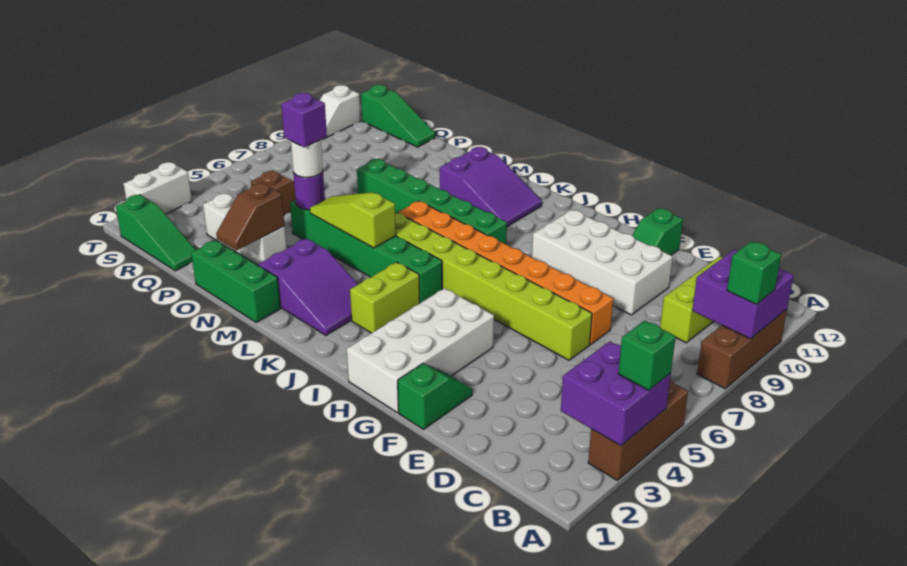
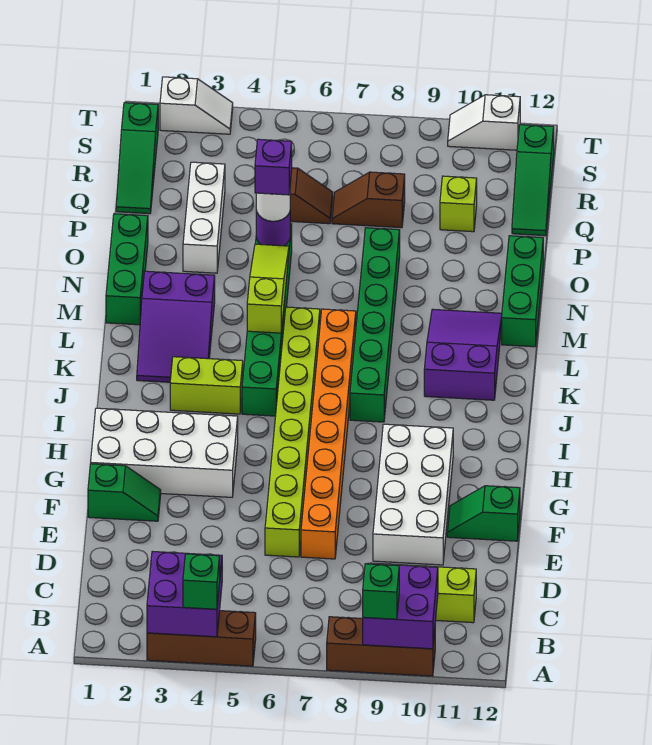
purple slope K10:M11 level 1 top M -> purple slope K10:M11 level 1 top K
none -> green brick M12:O12 level 1
brown slope O2:O3 level 2 top 3 -> brown slope Q7:Q8 level 1 top 8
none -> lime brick Q10 level 1
white brick T2:T3 level 1 -> white slope T2:T3 level 1 top 2

